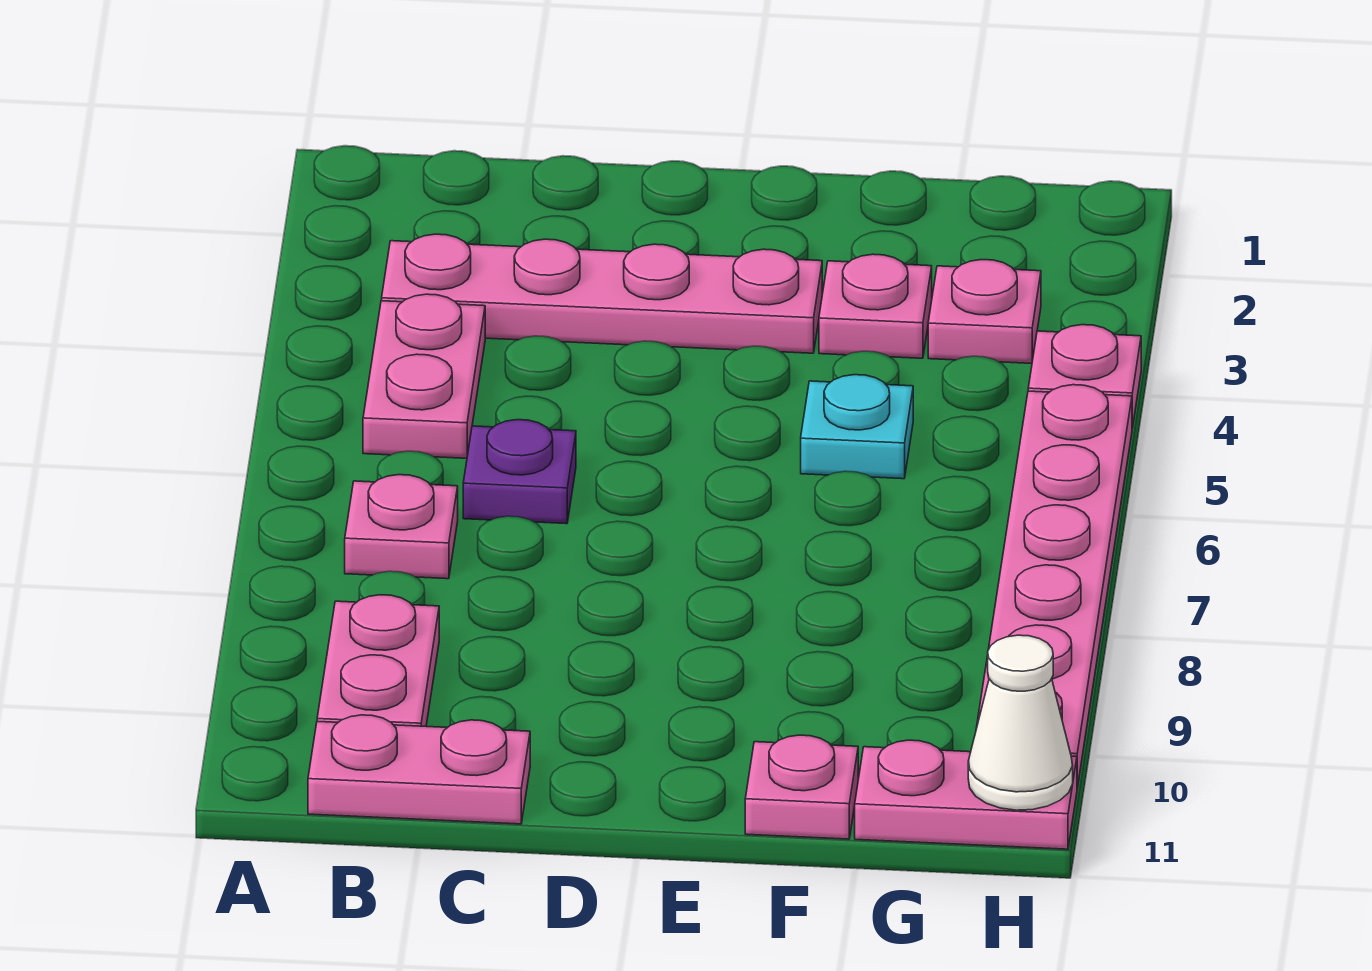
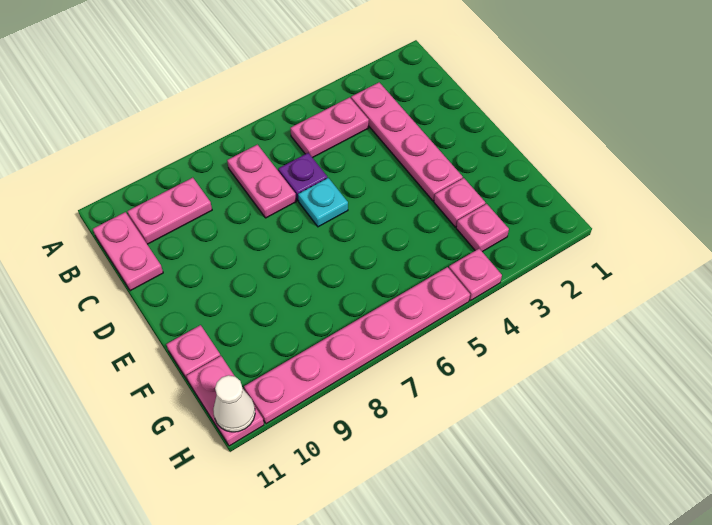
pink plate B7 level 1 -> pink plate B7:C7 level 1
cyan plate F5 level 1 -> cyan plate D6 level 1

